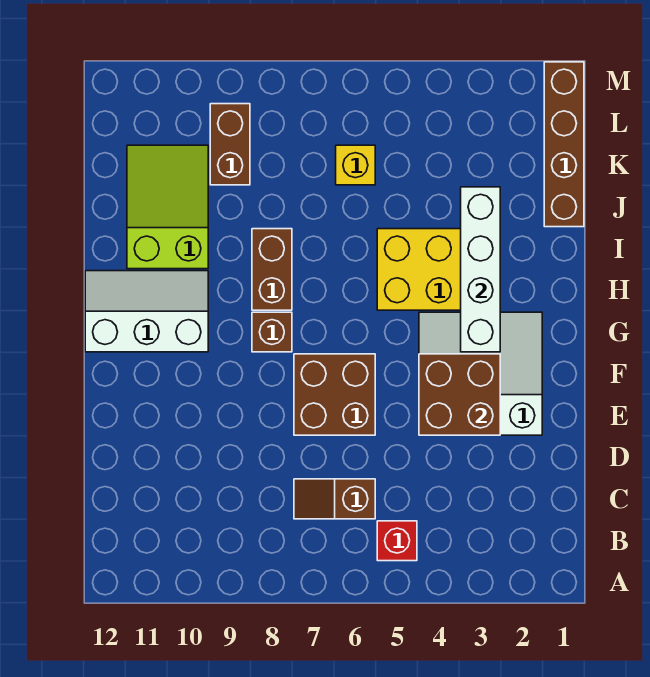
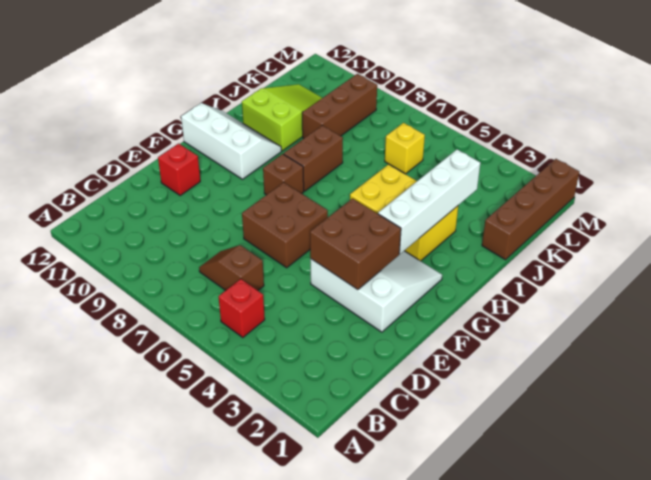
none -> red brick E11 level 1
brown brick K9:L9 level 1 -> brown brick J9:L9 level 1

